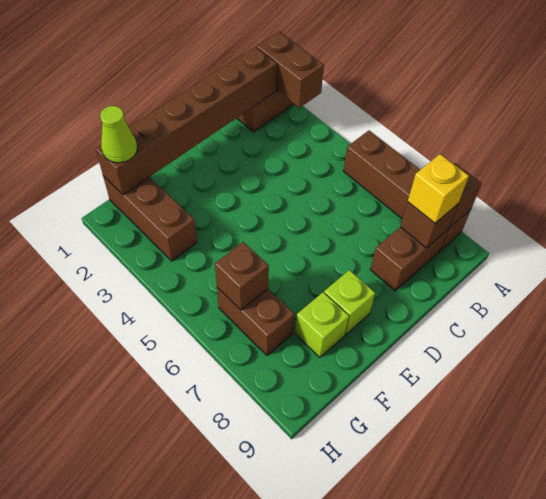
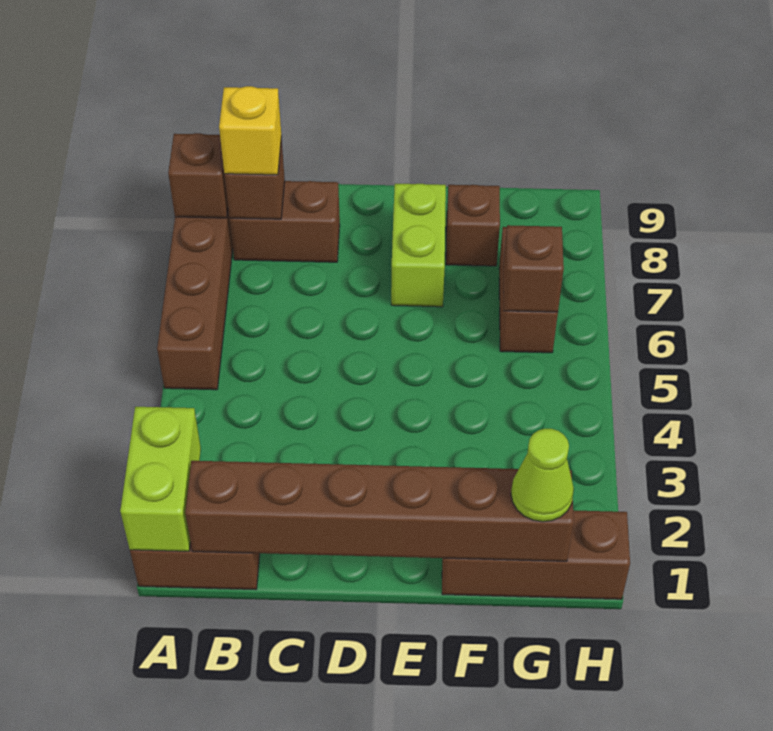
brown brick A1:A2 level 2 -> lime brick A1:A2 level 2
lime brick E8 level 1 -> lime brick E7:E8 level 1
lime brick F8 level 1 -> brown brick F8 level 1
brown brick G1:G3 level 1 -> brown brick F1:H1 level 1

